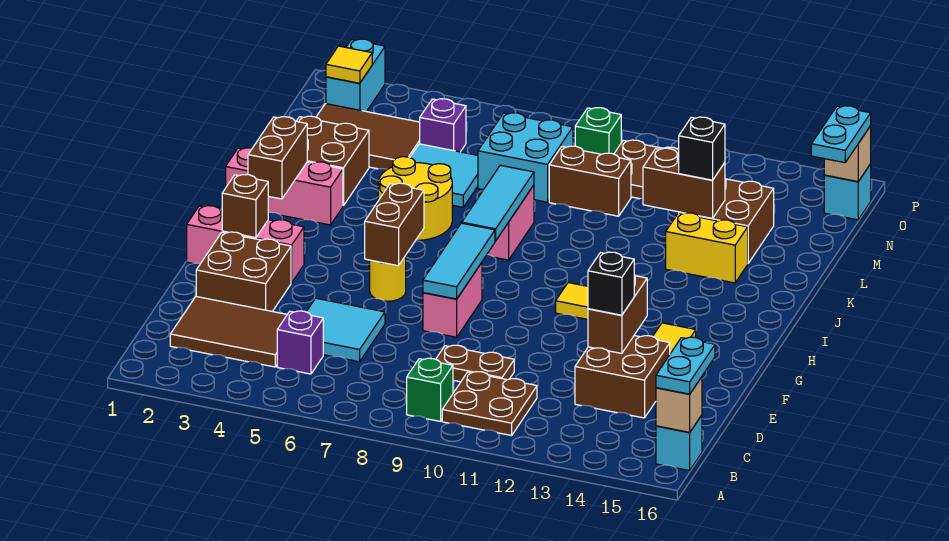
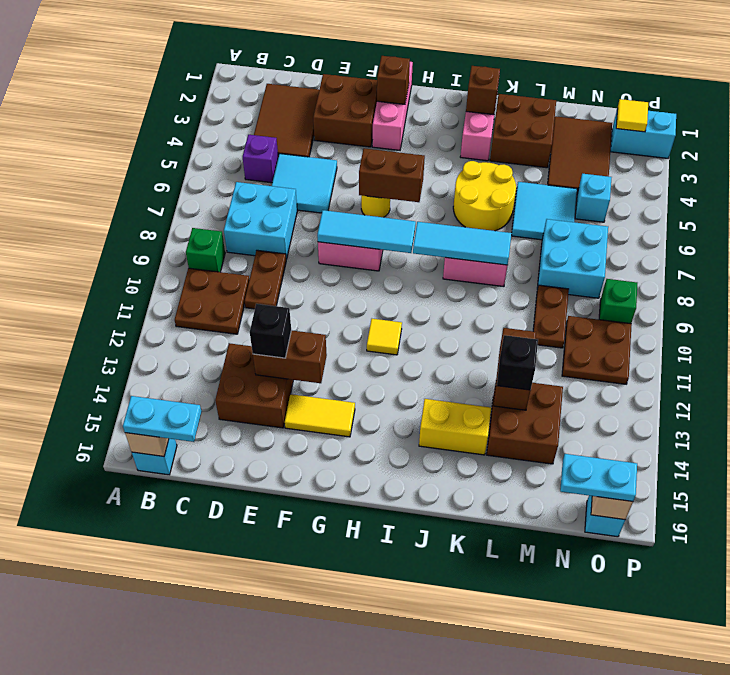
none -> cyan brick C7:D8 level 1
brown brick I2:J2 level 2 -> brown brick J2 level 2
yellow brick K13:K14 level 1 -> yellow brick J14:K14 level 1
brown brick M9:M10 level 1 -> brown plate M9:M10 level 1
purple brick N5 level 1 -> cyan brick N5 level 1

